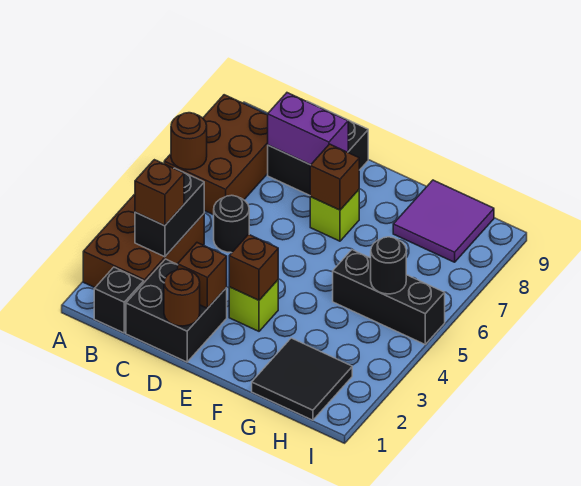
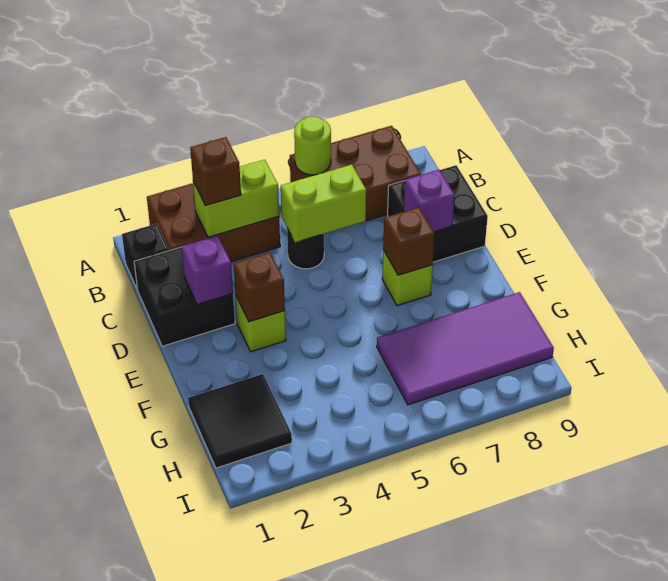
brown round brick A6 level 2 -> lime round brick A6 level 2
black brick B3:B4 level 2 -> lime brick B3:B4 level 2
none -> lime brick C5:C6 level 2
purple brick C8:D8 level 2 -> purple brick D8 level 2
brown round brick D1 level 2 -> none
brown brick D2 level 2 -> purple brick D2 level 2
black brick G5:I5 level 1 -> none
purple tile G8:H9 level 1 -> purple tile G6:H9 level 1
black round brick H5 level 2 -> none

